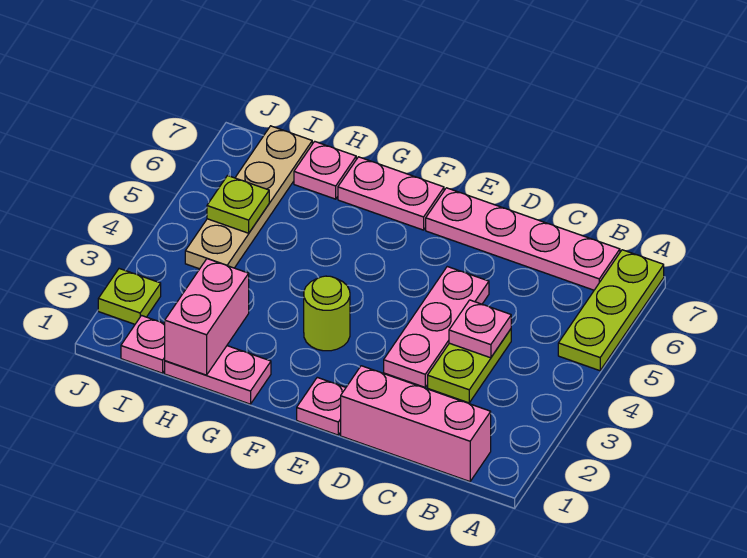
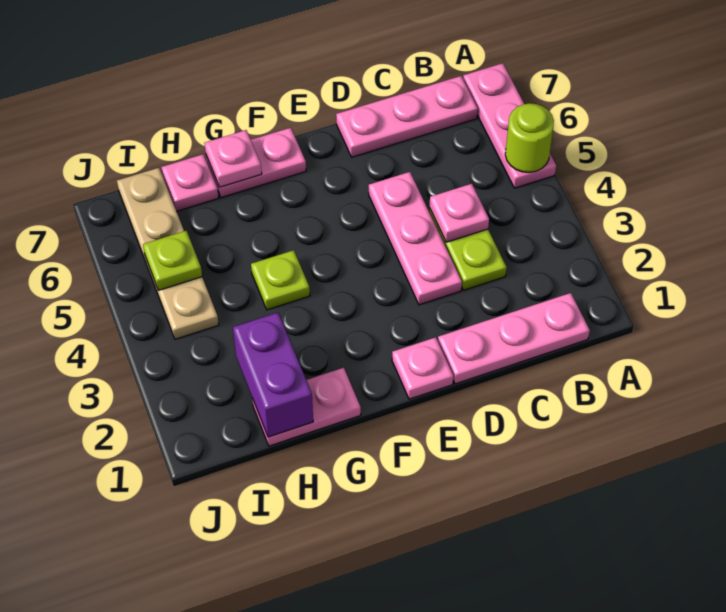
lime plate A5:A7 level 1 -> pink plate A5:A7 level 1
pink brick B1:D1 level 1 -> pink plate B1:D1 level 1
pink plate B7:E7 level 1 -> pink plate B7:D7 level 1
lime round brick F3 level 1 -> lime round brick A5 level 2
pink brick H1:H2 level 2 -> purple brick H1:H2 level 2
pink plate I1 level 1 -> pink plate G7 level 2
lime plate J2 level 1 -> lime plate G4 level 1

